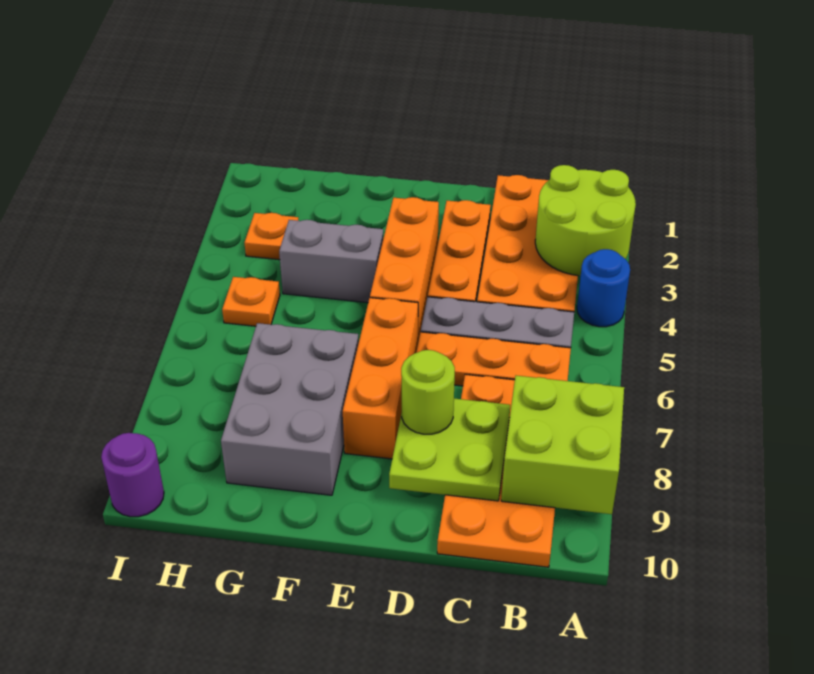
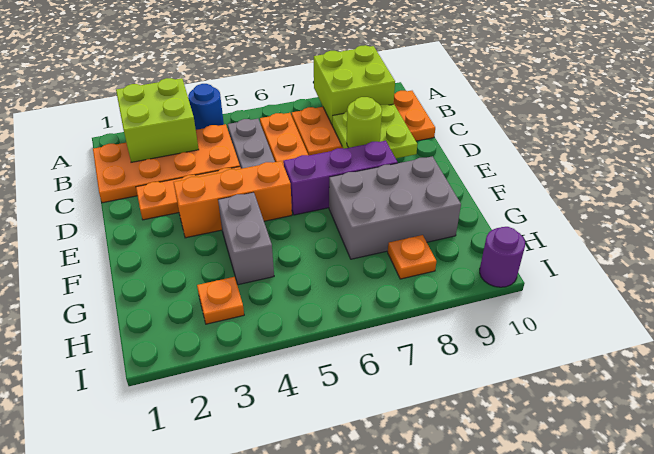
lime round brick A2:B3 level 2 -> lime brick A2:B3 level 2
orange brick E6:E8 level 1 -> purple brick E6:E8 level 1
orange plate H5 level 1 -> orange plate H8 level 1

